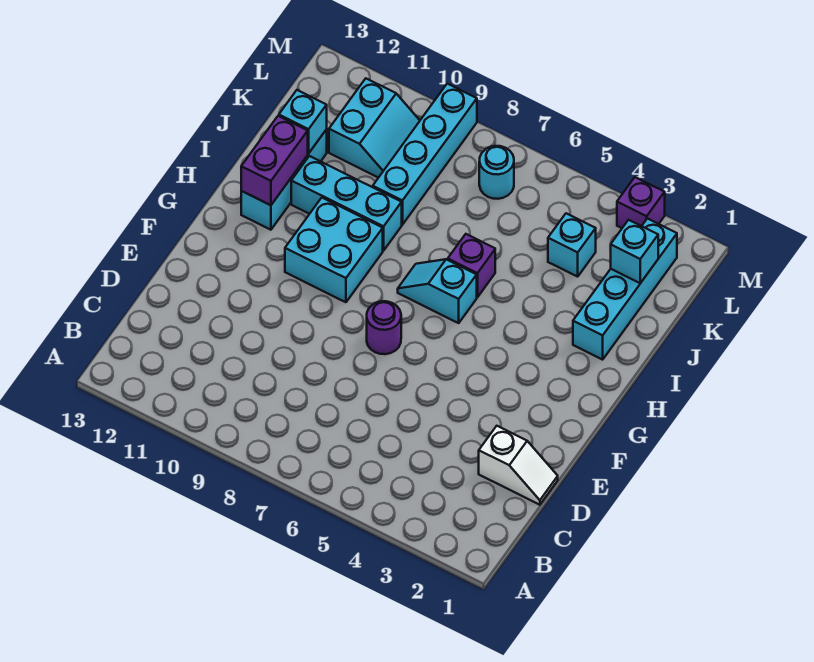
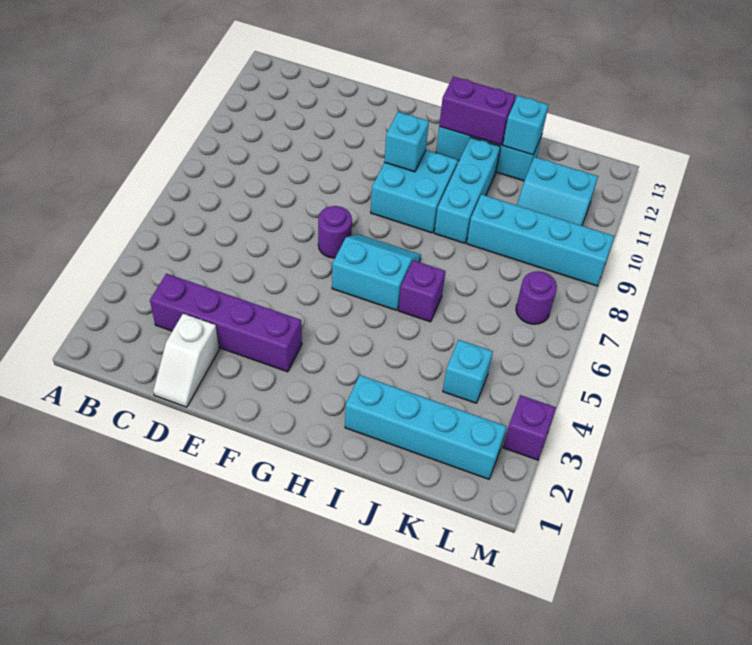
none -> purple brick C3:F3 level 1
cyan slope H6:H7 level 1 top 6 -> cyan slope G6:H7 level 1 top 6
cyan brick K2 level 2 -> cyan brick G10 level 2
cyan round brick L7 level 1 -> purple round brick L7 level 1

